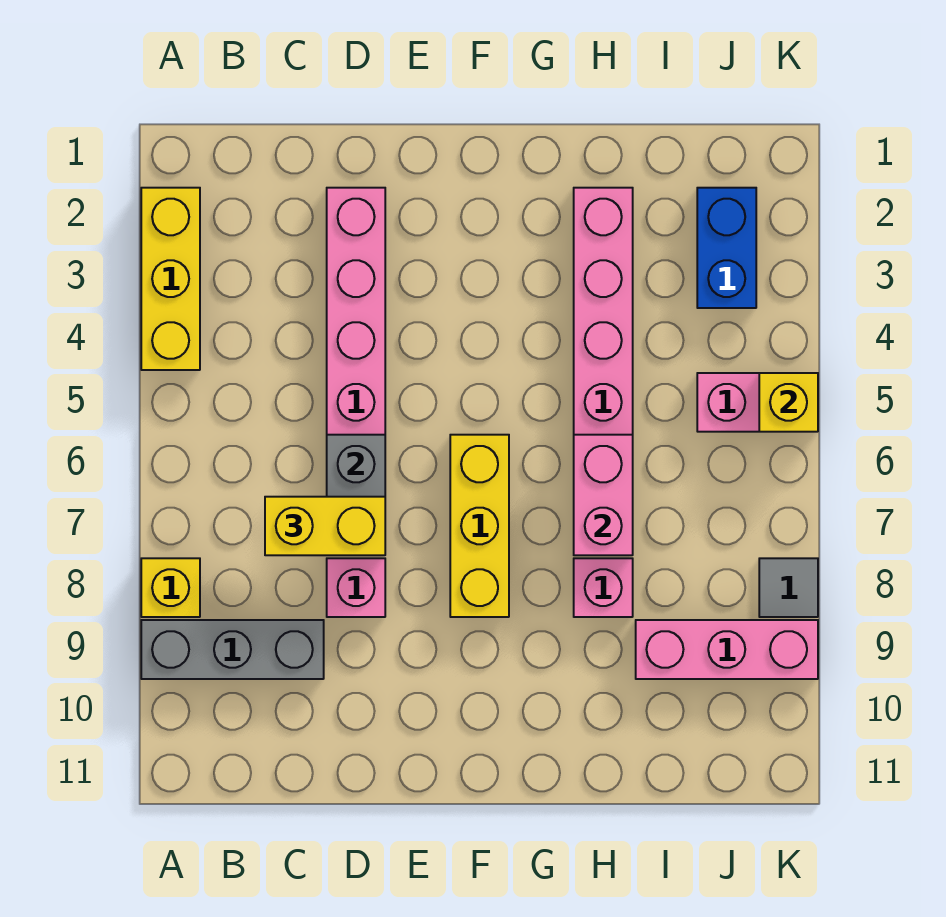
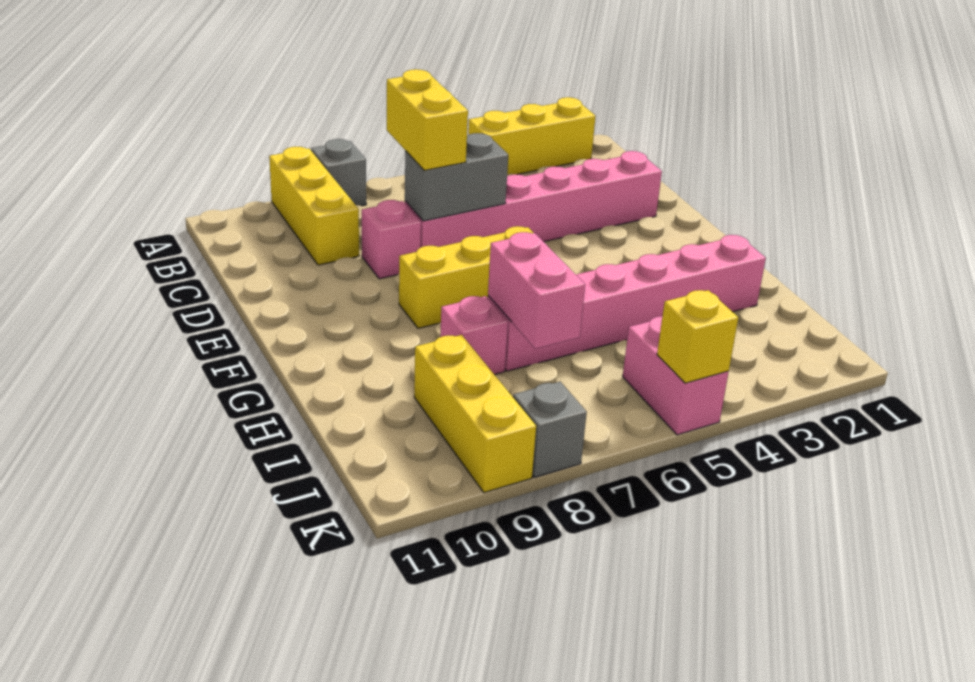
yellow brick A8 level 1 -> grey brick A8 level 1
grey brick A9:C9 level 1 -> yellow brick A9:C9 level 1
pink brick H6:H7 level 2 -> pink brick H7:I7 level 2
pink brick I9:K9 level 1 -> yellow brick I9:K9 level 1
blue brick J2:J3 level 1 -> none
grey tile K8 level 1 -> grey brick K8 level 1

